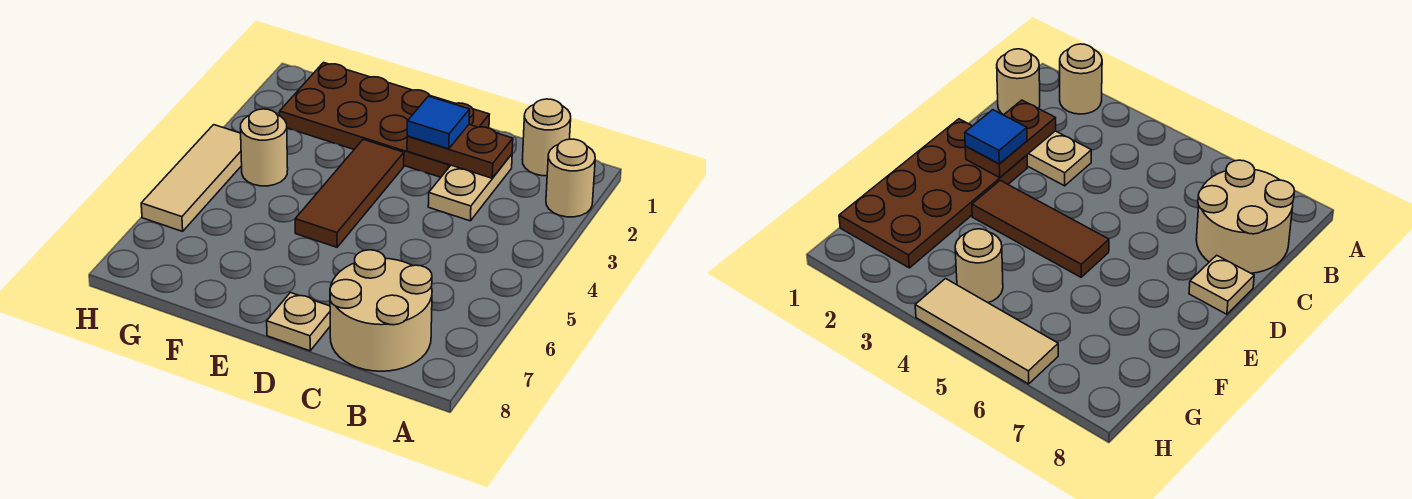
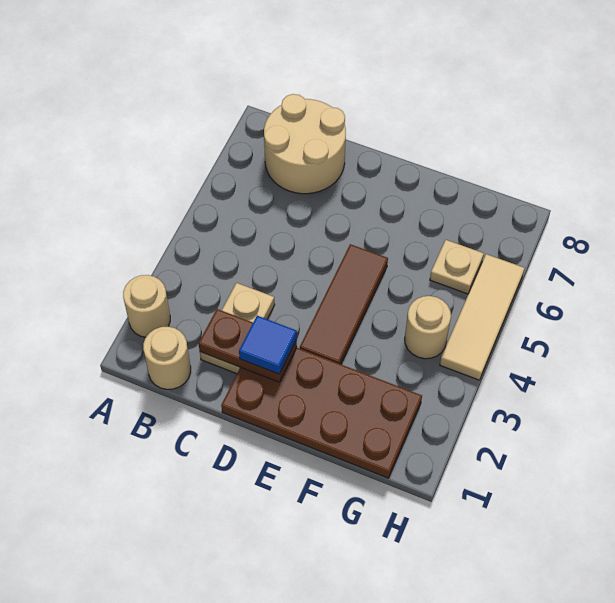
tan plate D8 level 1 -> tan plate G6 level 1

